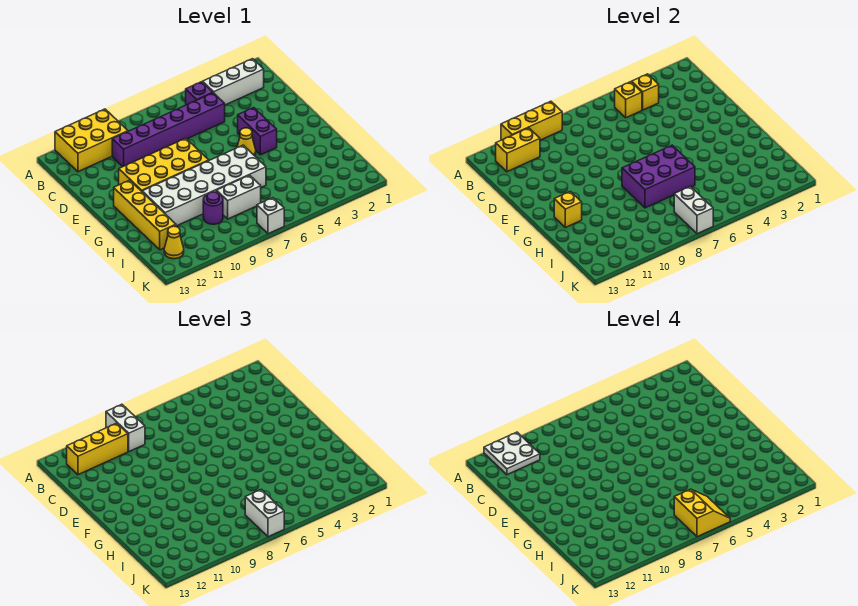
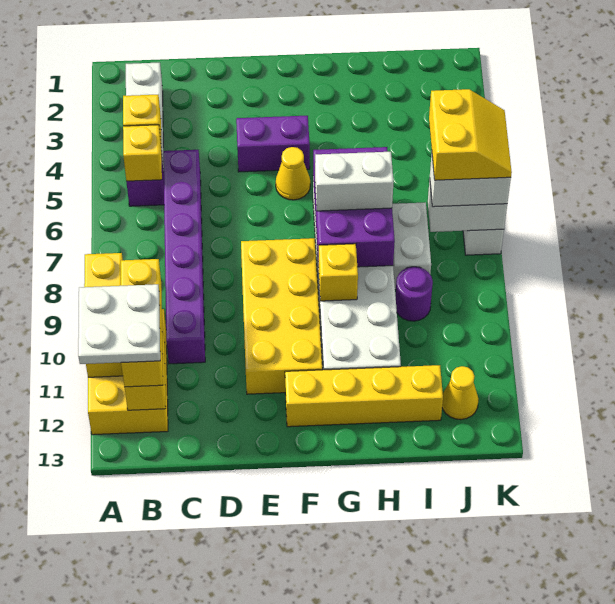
white brick A9:B9 level 3 -> white brick G7:H7 level 3
yellow brick G12 level 2 -> yellow brick G9 level 2
yellow slope J6:K7 level 4 top 7 -> yellow slope J6:K7 level 4 top J

